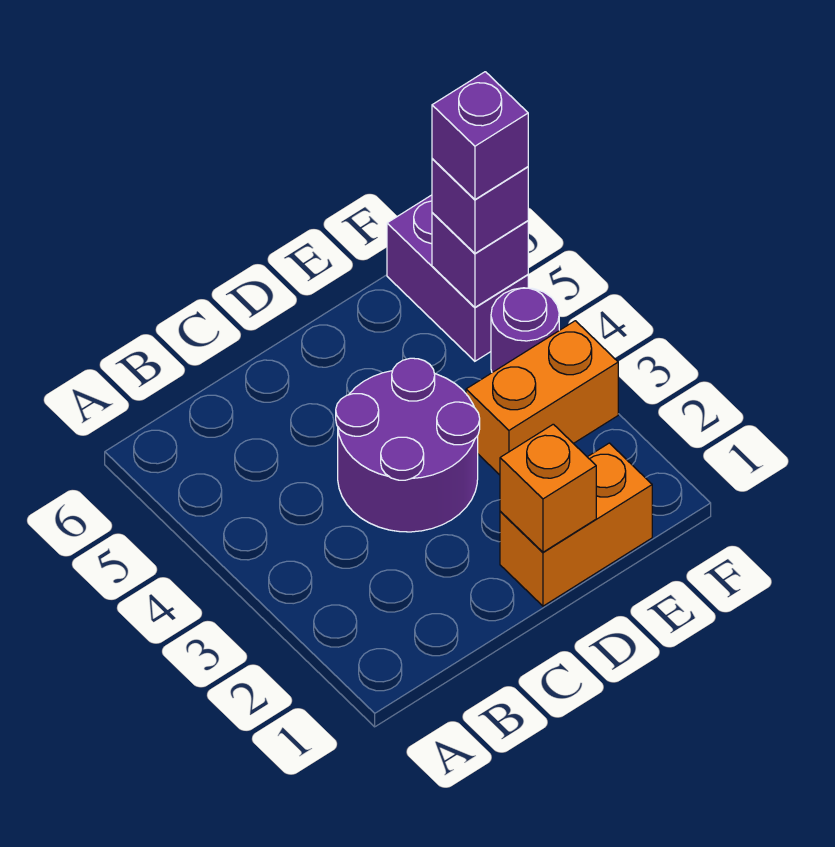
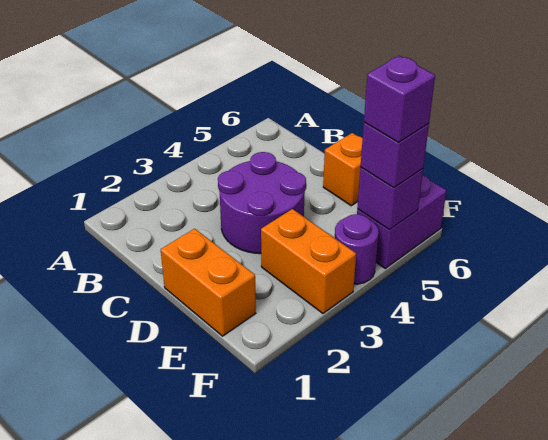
orange brick D1 level 2 -> orange brick D6 level 1

